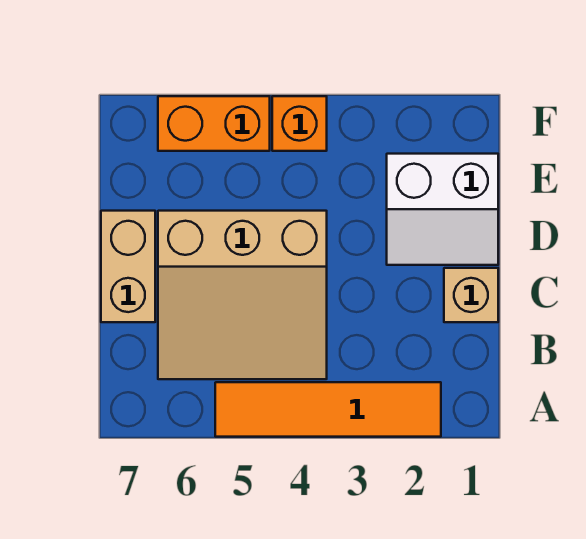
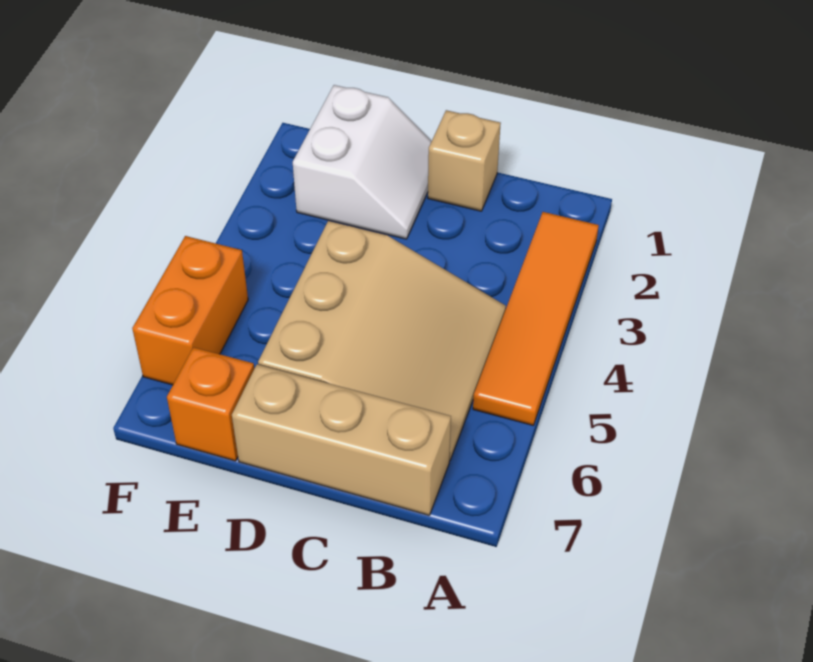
tan brick C7:D7 level 1 -> tan brick B7:D7 level 1
orange brick F4 level 1 -> orange brick E7 level 1

